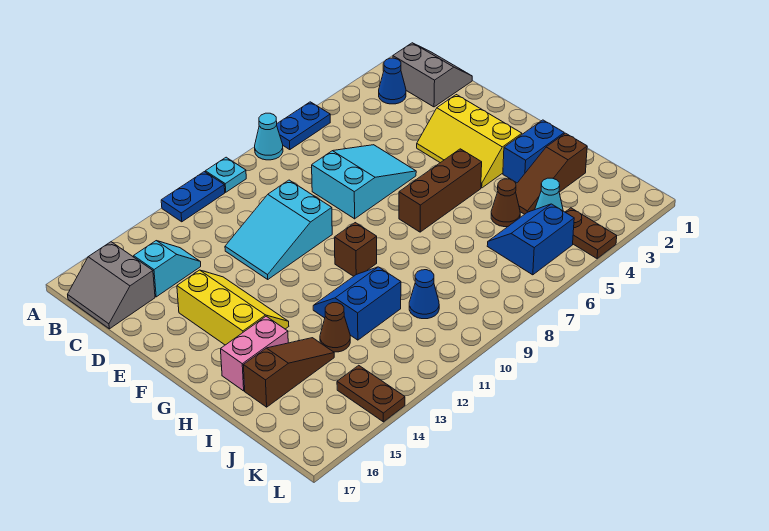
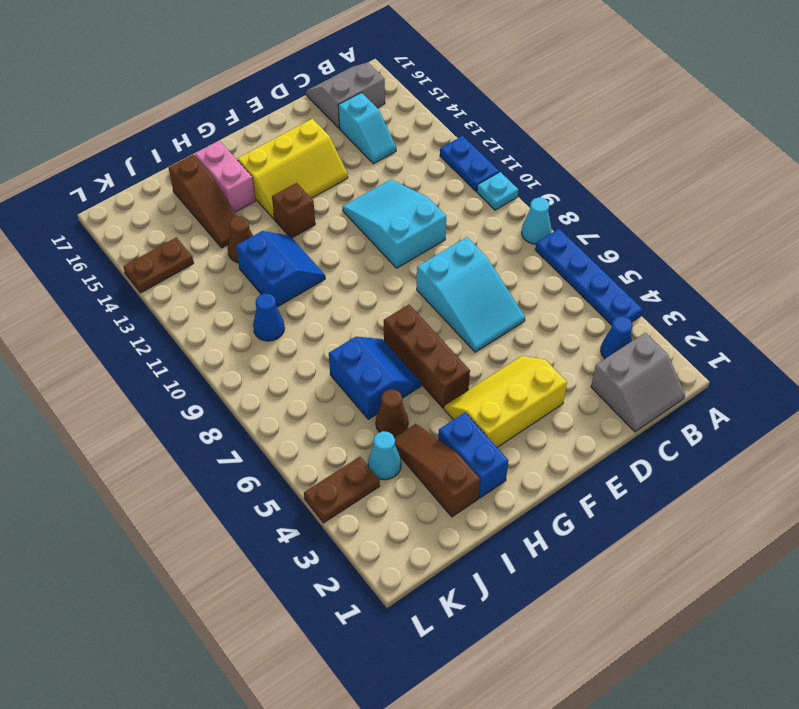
blue plate A6:A7 level 1 -> blue plate A4:A7 level 1
brown brick G10 level 1 -> brown brick G13 level 1
blue slope J5:K6 level 1 top K -> blue slope H6:I7 level 1 top I

